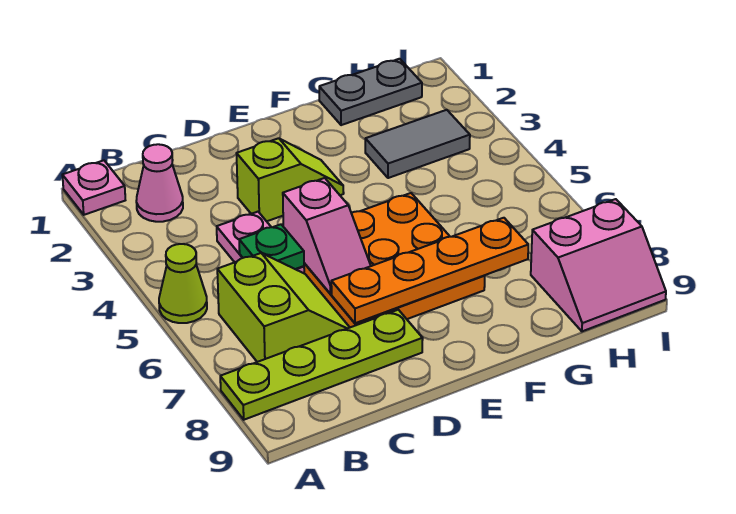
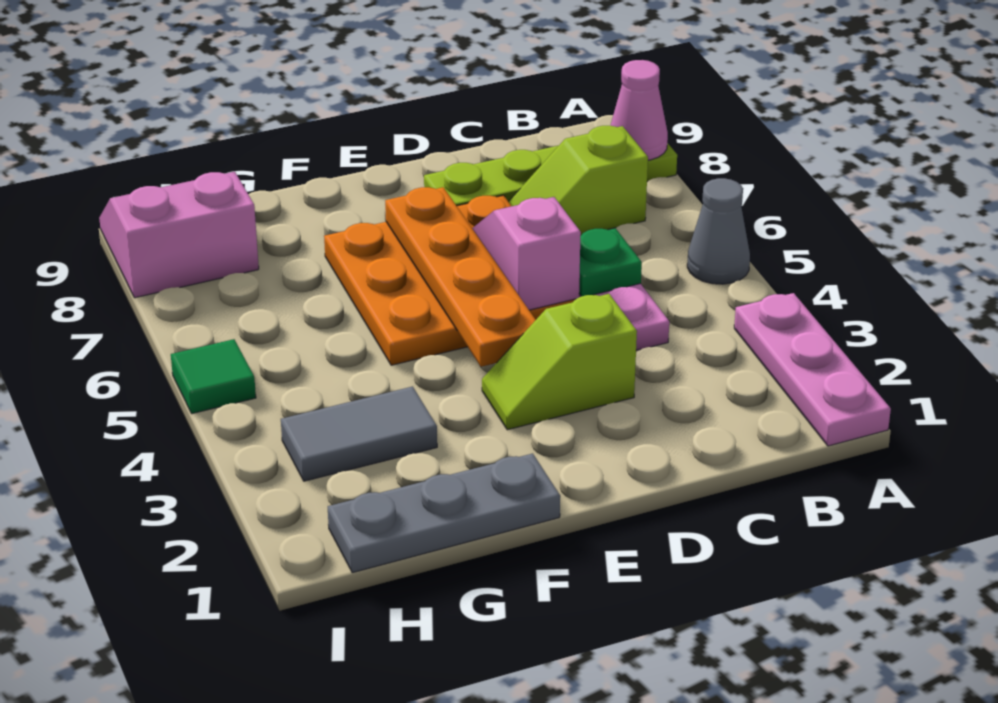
pink plate A1 level 1 -> pink plate A1:A3 level 1
lime cone A5 level 1 -> grey cone A5 level 1
pink cone B2 level 1 -> pink cone A8 level 2
lime slope B6:C7 level 1 top B -> lime slope B7:C7 level 1 top B
orange plate D7:G7 level 2 -> orange plate E4:E7 level 2
grey plate G1:H1 level 1 -> grey plate F1:H1 level 1
none -> green tile I5 level 1

